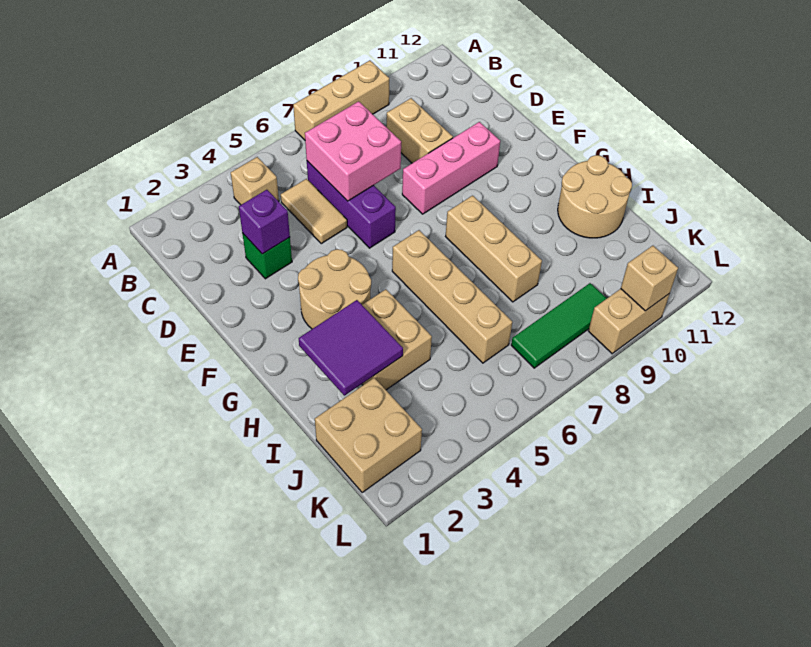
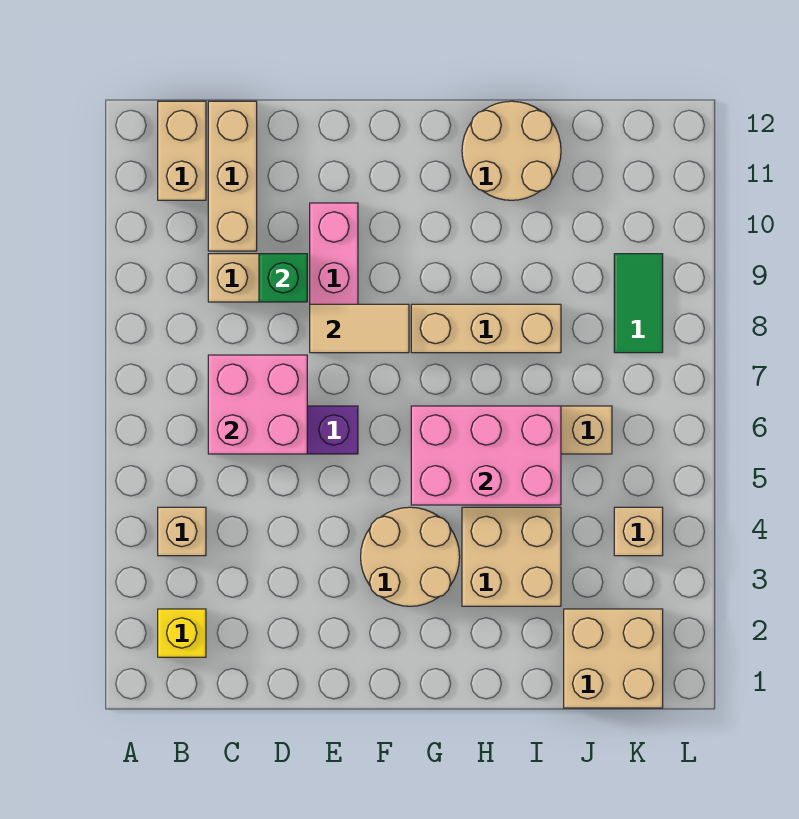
tan brick A7:A9 level 1 -> tan brick C10:C12 level 1
none -> yellow brick B2 level 1
tan tile C5:D5 level 1 -> tan tile E8:F8 level 2
green brick D3 level 1 -> green brick D9 level 2
purple brick D3 level 2 -> none
none -> pink brick G5:I6 level 2
purple tile H2:I3 level 2 -> none
green tile K7:K9 level 1 -> green tile K8:K9 level 1
tan brick L9:L10 level 1 -> tan brick B11:B12 level 1
tan brick L10 level 2 -> tan brick K4 level 1

